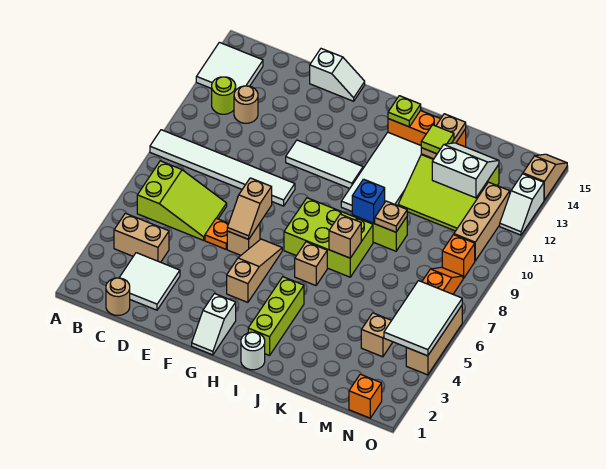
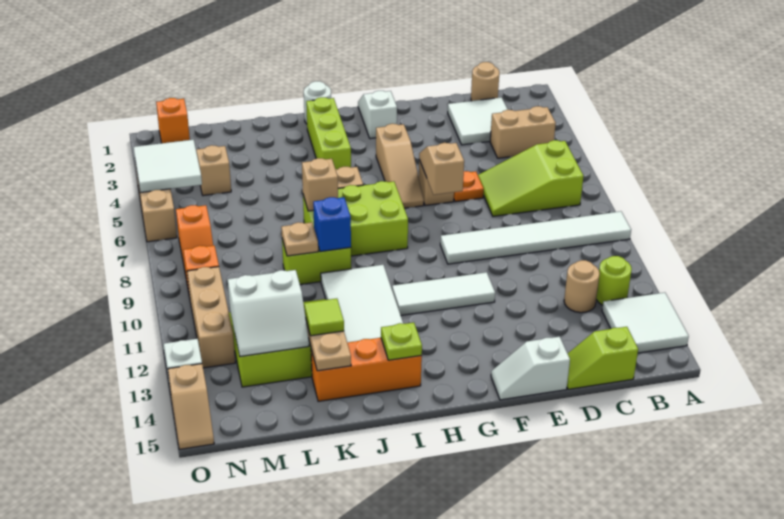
none -> lime slope C15:D15 level 1 top C
white tile N4:O6 level 2 -> white tile N4:O5 level 2

